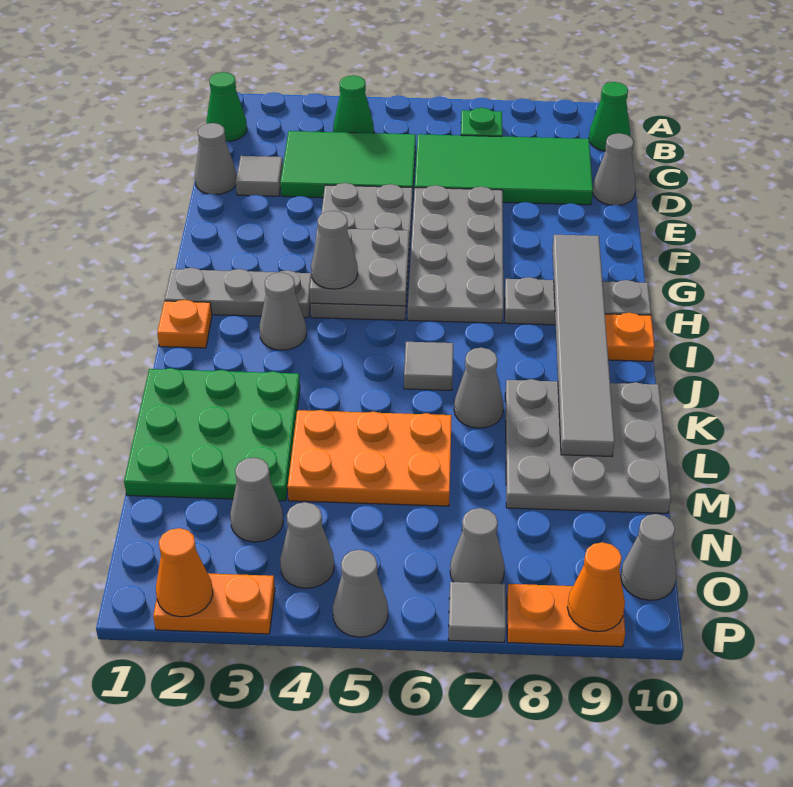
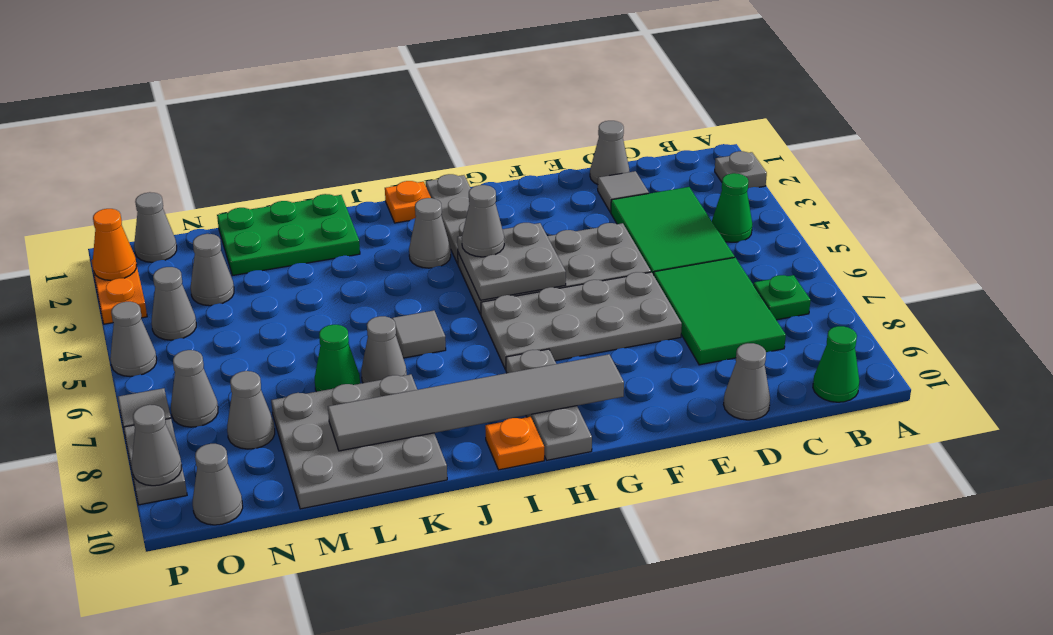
none -> grey plate A2 level 1
green cone B1 level 1 -> green cone L7 level 1
green tile C6:D9 level 1 -> green tile C6:D8 level 1
green plate K1:M3 level 1 -> green plate K1:M2 level 1
orange plate L4:M6 level 1 -> none
none -> grey cone N8 level 1
none -> grey cone O1 level 1
orange plate P8:P9 level 1 -> grey plate P8:P9 level 1
orange cone P9 level 2 -> grey cone P9 level 2

